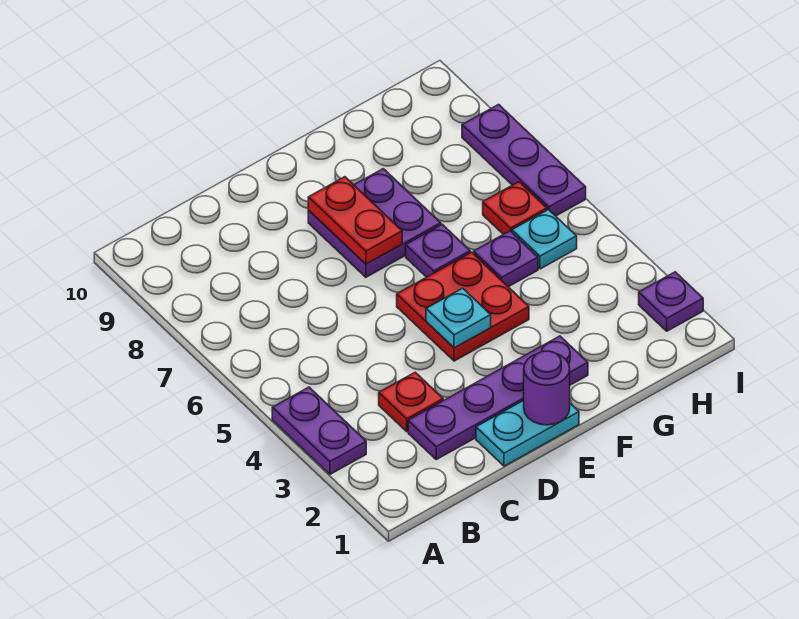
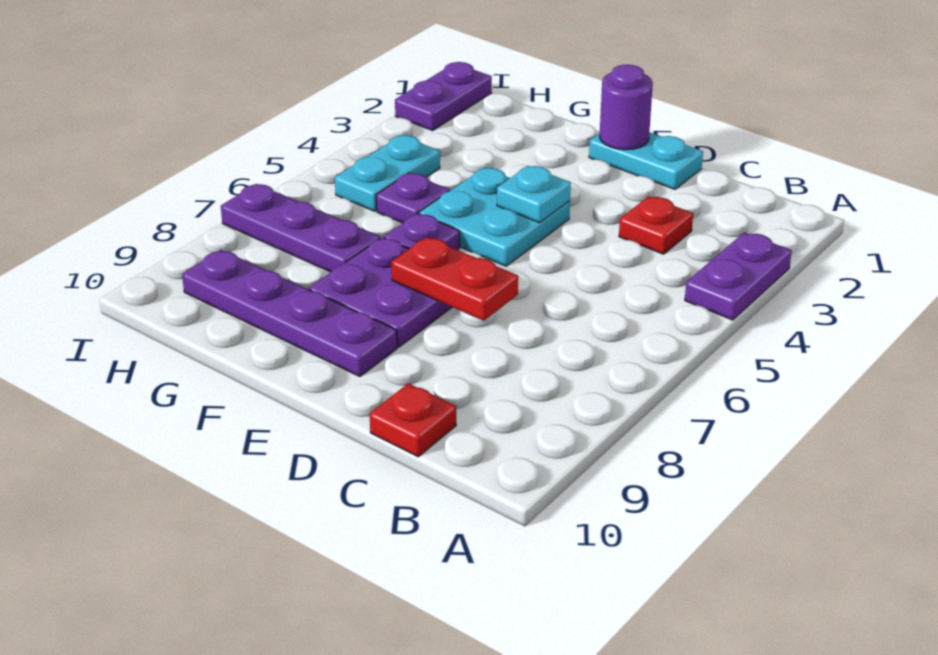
purple plate C2:F2 level 1 -> purple plate E9:H9 level 1
red plate E4:F5 level 1 -> cyan plate E4:F5 level 1
red plate E7:E8 level 2 -> red plate D7:E7 level 2
cyan plate H5 level 1 -> cyan plate H4:H5 level 1
red plate H6 level 1 -> red plate C10 level 1
purple plate I2 level 1 -> purple plate I1:I2 level 1
purple plate I6:I8 level 1 -> purple plate G7:I7 level 1

